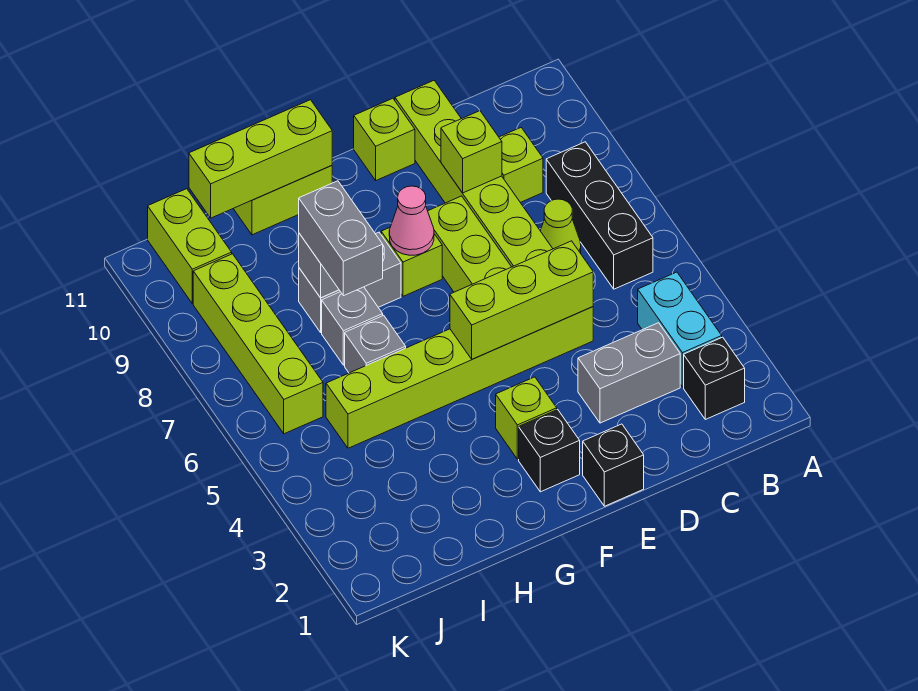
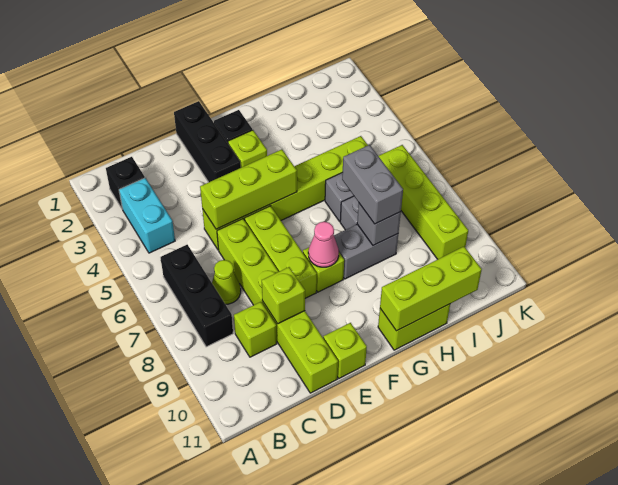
grey brick C3:D3 level 1 -> none
black brick E1 level 1 -> black brick E1:E3 level 1
lime brick J10:J11 level 1 -> none

